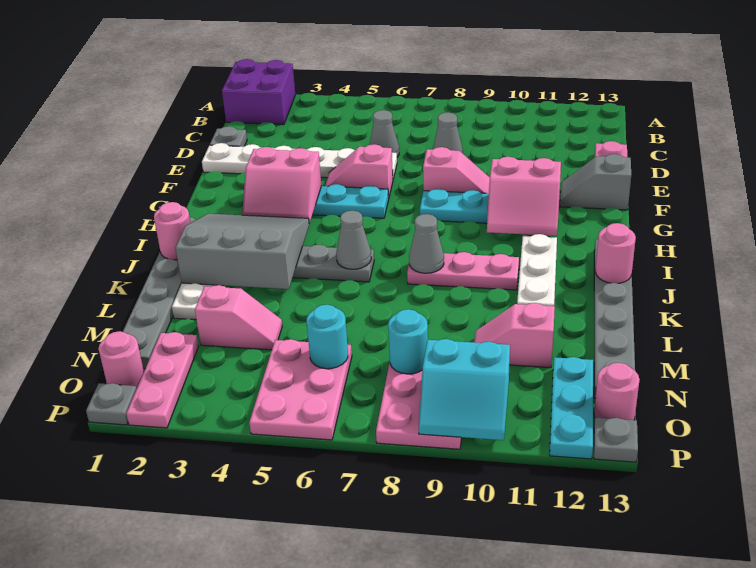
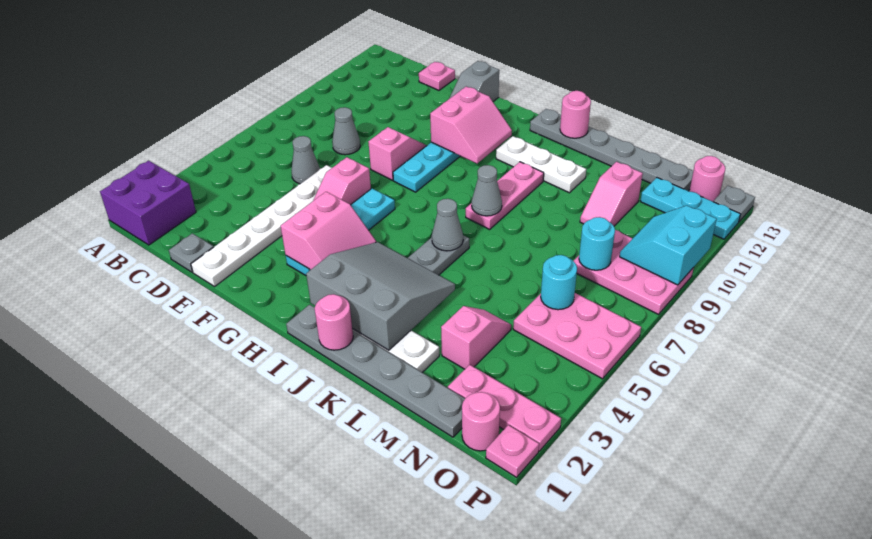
grey slope I2:K4 level 2 top K -> grey slope I2:K4 level 2 top 2
cyan slope O9:P10 level 2 top O -> cyan slope O9:P10 level 2 top P
grey plate P1 level 1 -> pink plate P1 level 1

